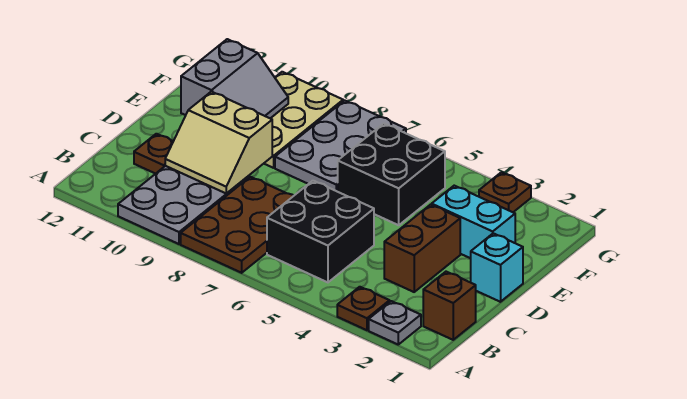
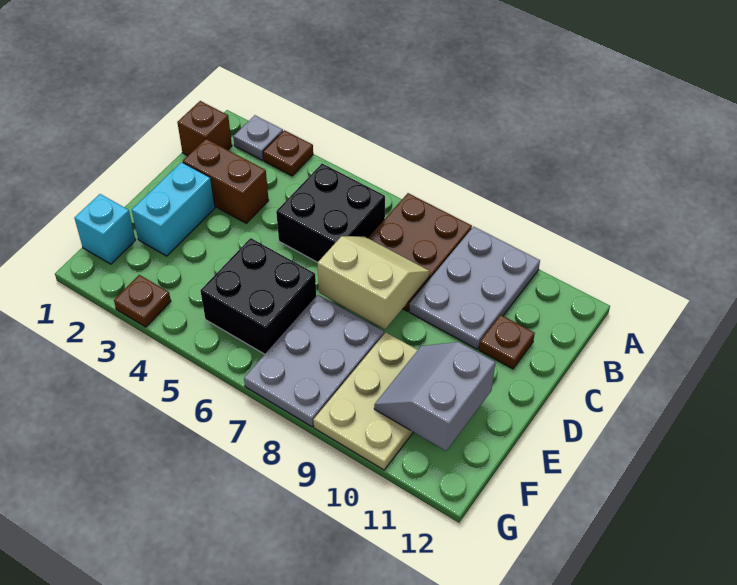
brown brick C3:D3 level 1 -> brown brick C2:C3 level 1
tan slope C9:D10 level 2 top D -> tan slope C7:D8 level 2 top D
cyan brick D1 level 1 -> cyan brick F1 level 1
cyan brick E2:E3 level 1 -> cyan brick D2:E2 level 1

